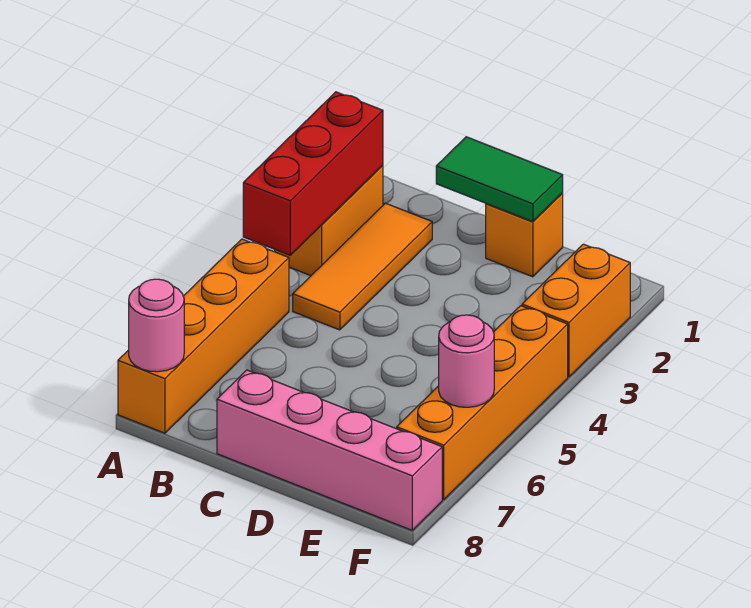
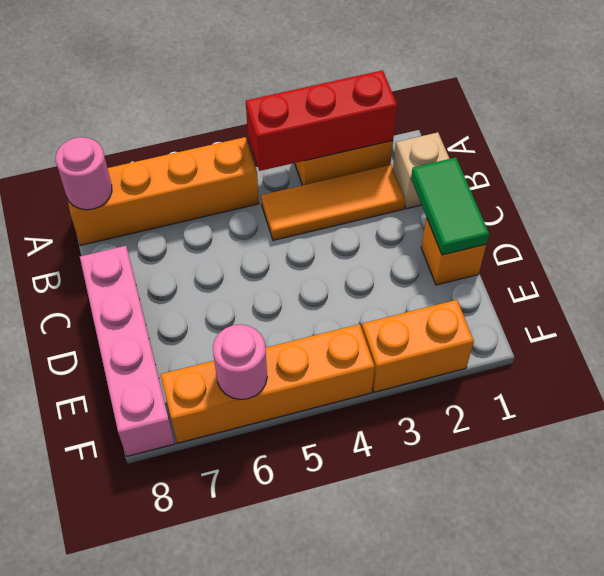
none -> tan brick B1 level 1

